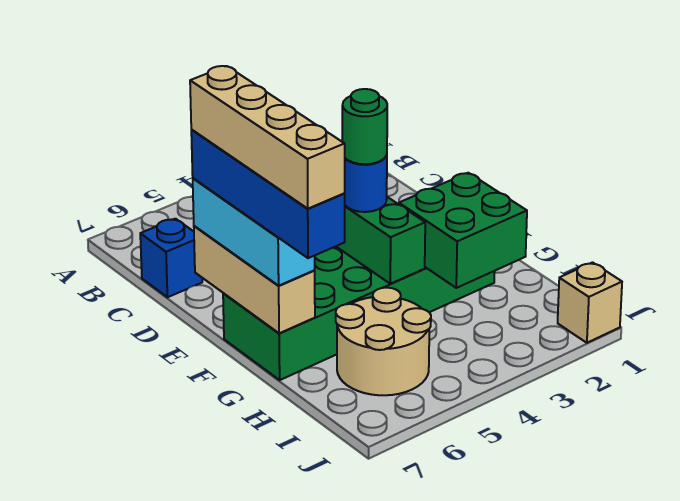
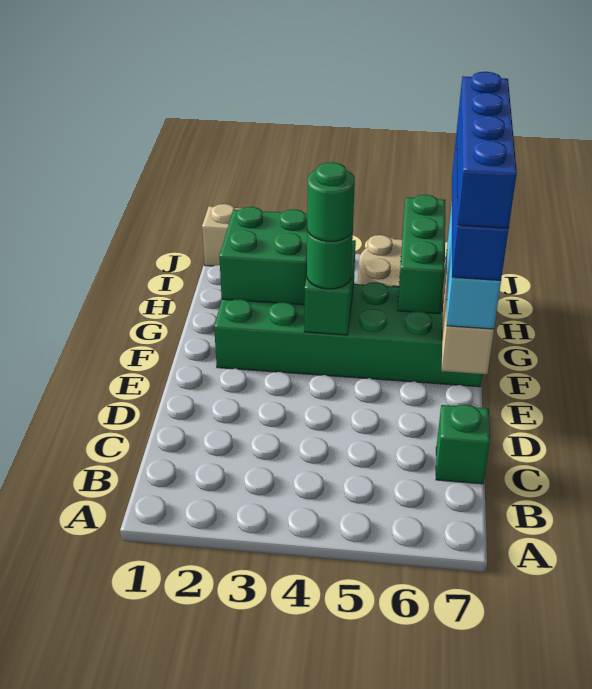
blue brick C7 level 1 -> green brick C7 level 1
tan brick E7:H7 level 5 -> blue brick E7:H7 level 5
blue round brick F4 level 3 -> green round brick F4 level 3
none -> green brick G6:I6 level 2

